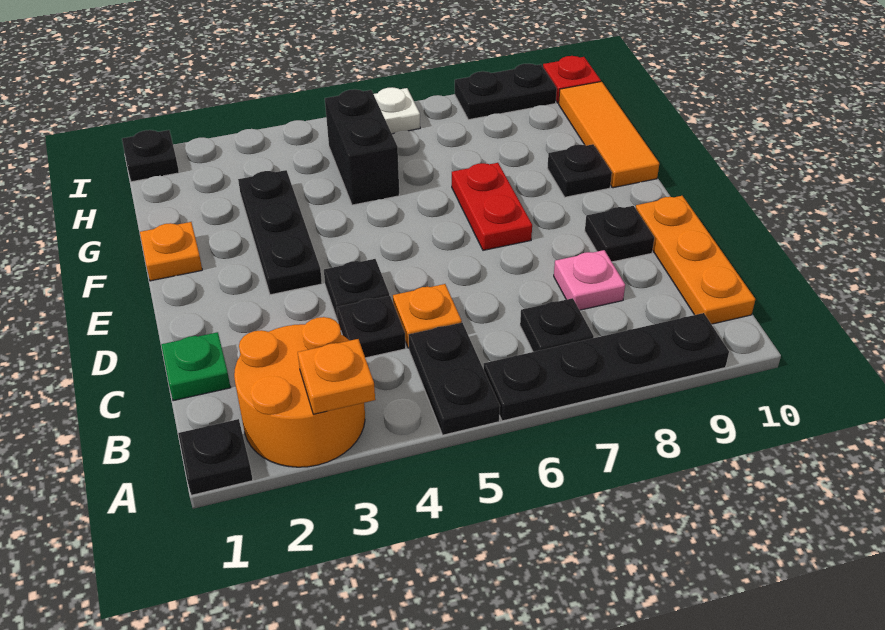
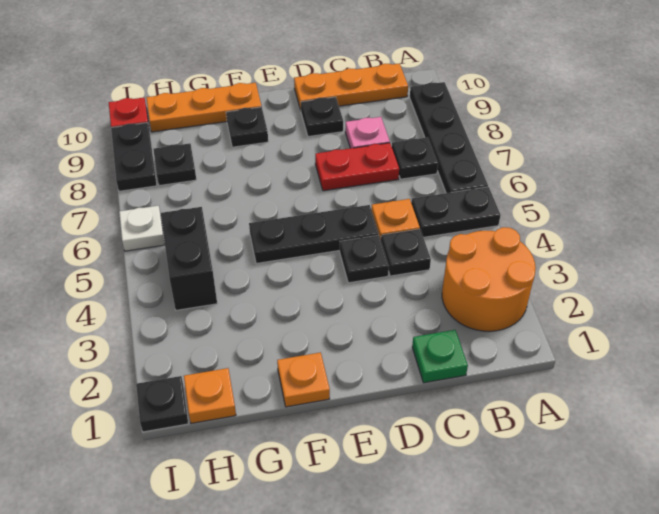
black plate A1 level 1 -> black plate H8 level 1
orange plate A3 level 2 -> orange plate H1 level 1
black plate E3:G3 level 1 -> black plate D5:F5 level 1
red plate E7:F7 level 1 -> red plate C7:D7 level 1
orange tile F10:H10 level 1 -> orange plate F10:H10 level 1
black brick G5:H5 level 1 -> black brick H4:H5 level 1

